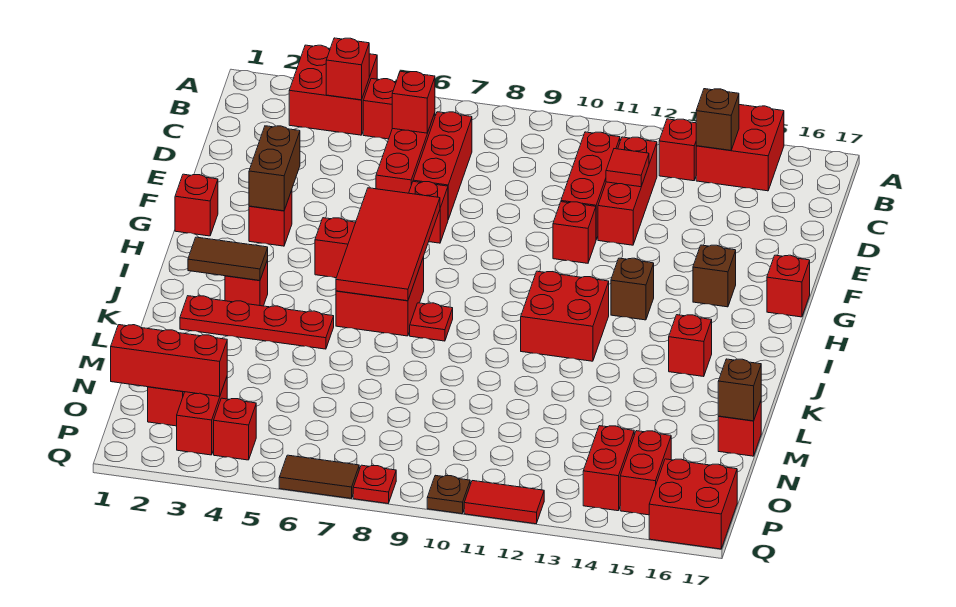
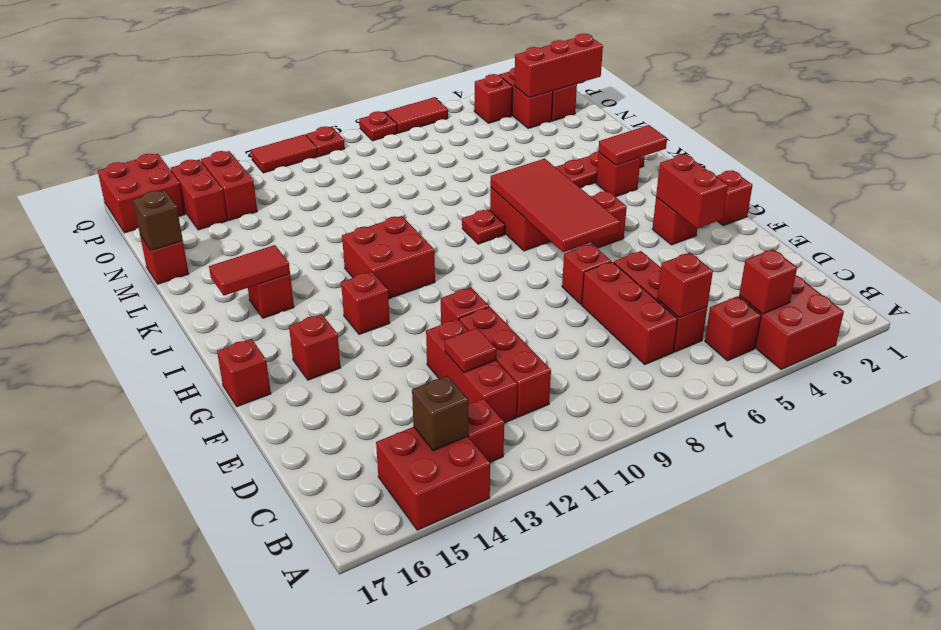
brown brick F3:G3 level 2 -> red brick F3:G3 level 2
brown brick G15 level 1 -> red brick G15 level 1
brown brick H13 level 1 -> red brick H13 level 1
brown tile J2:J3 level 2 -> red tile J2:J3 level 2
none -> red tile J15:J16 level 2
brown tile Q6:Q7 level 1 -> red tile Q6:Q7 level 1
brown plate Q10 level 1 -> red plate Q10 level 1

